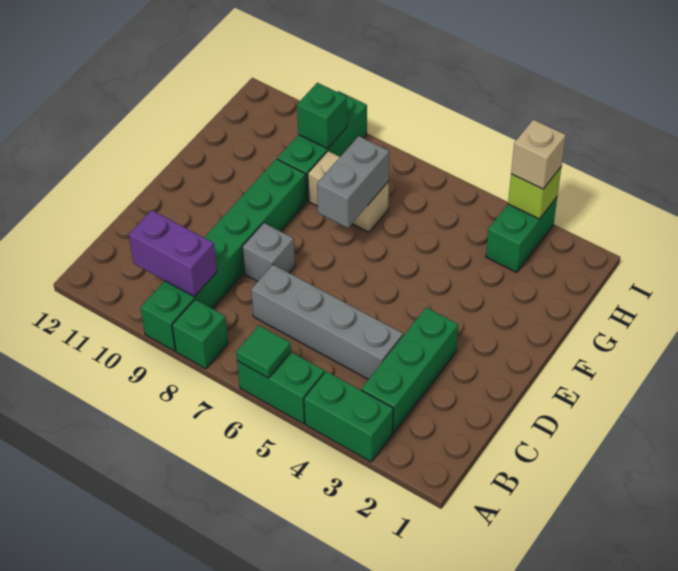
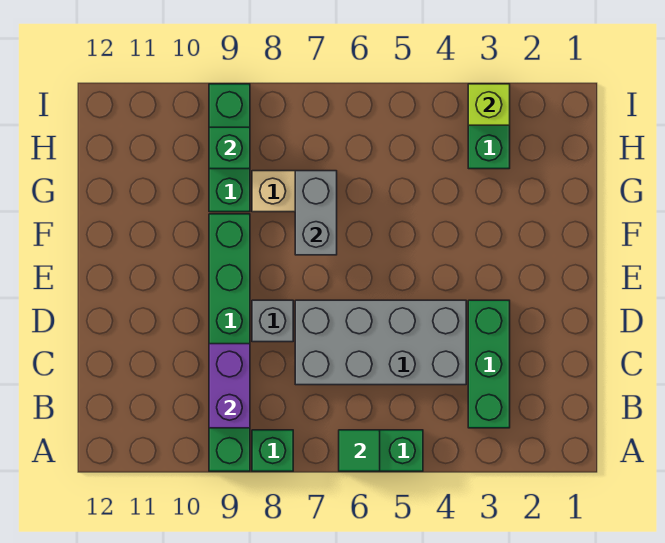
green brick A3:A4 level 1 -> none
purple brick B9:B10 level 2 -> purple brick B9:C9 level 2
grey brick C4:C7 level 1 -> grey brick C4:D7 level 1
tan brick I3 level 3 -> none

